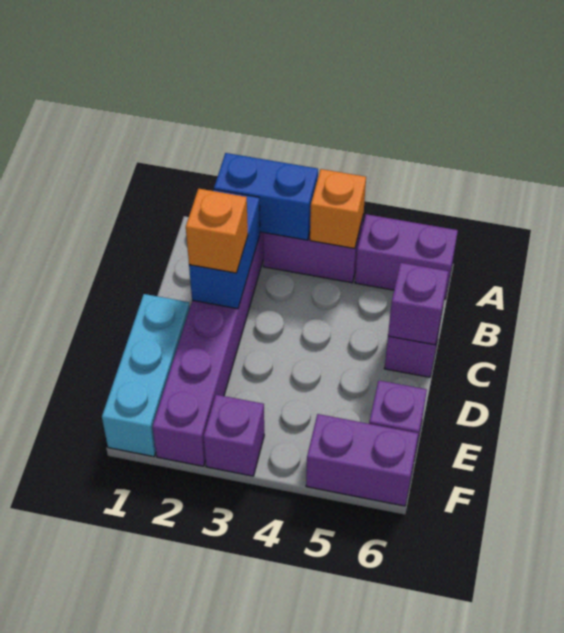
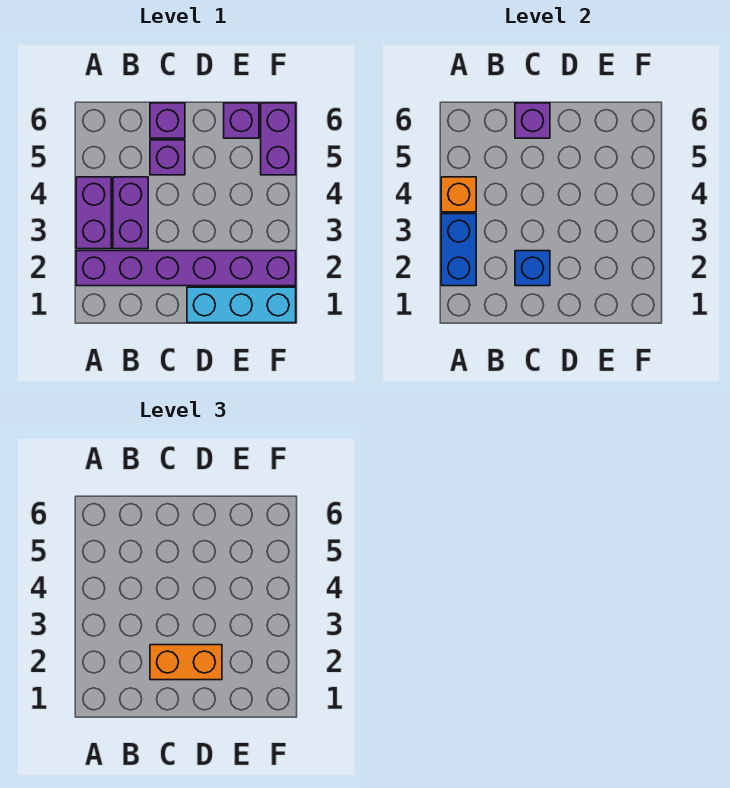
purple brick A5:A6 level 1 -> purple brick B3:B4 level 1
blue brick B2:C2 level 2 -> blue brick C2 level 2
orange brick C2 level 3 -> orange brick C2:D2 level 3
purple brick F3 level 1 -> purple brick C5 level 1

